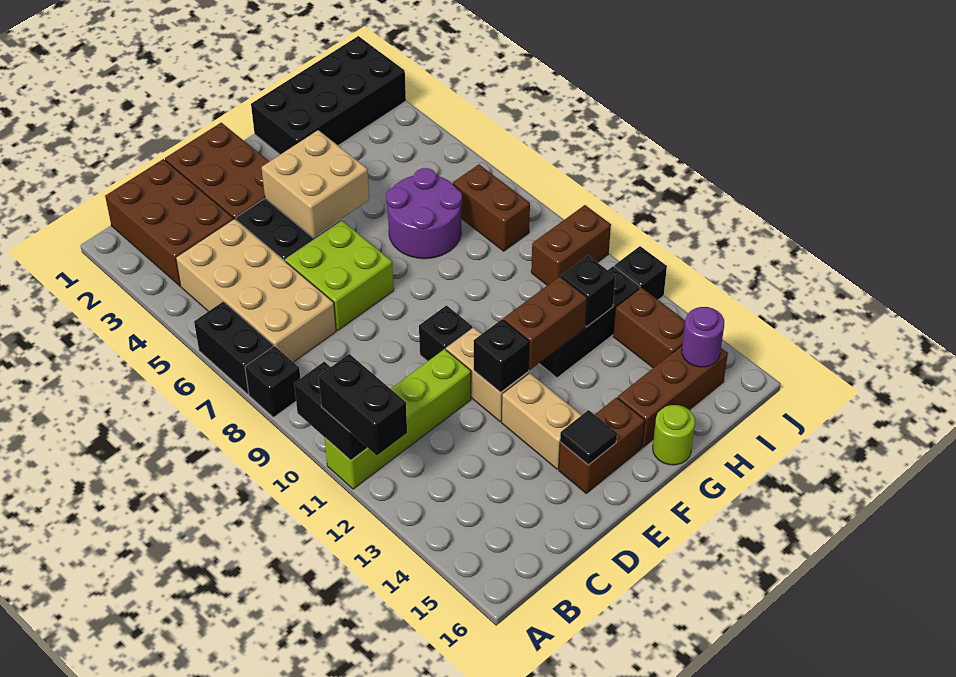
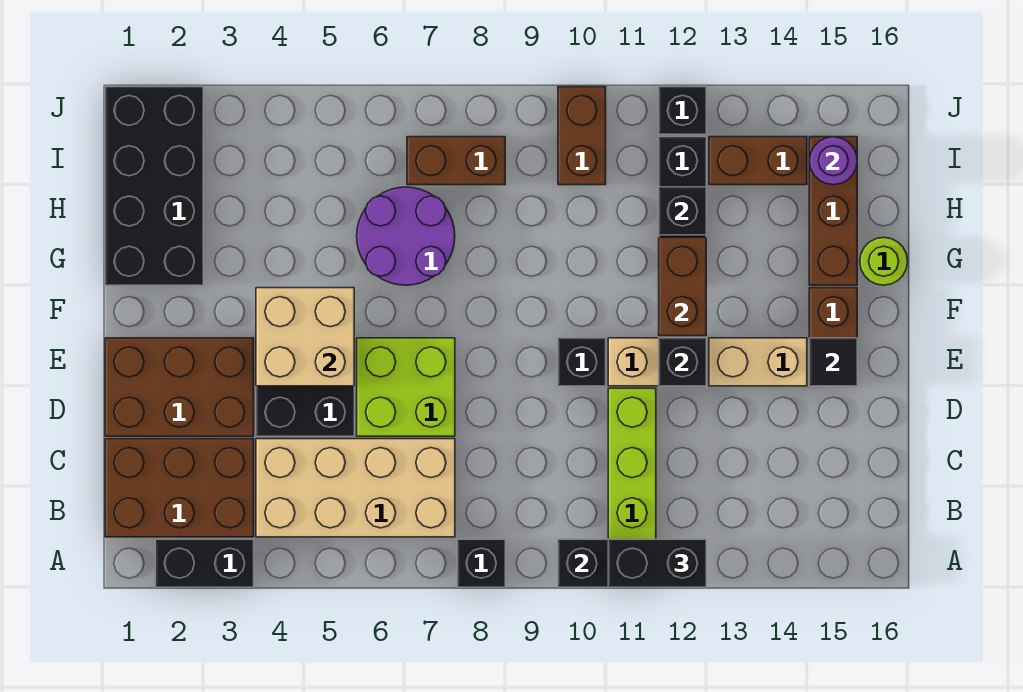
black brick A6:A7 level 1 -> black brick A2:A3 level 1

